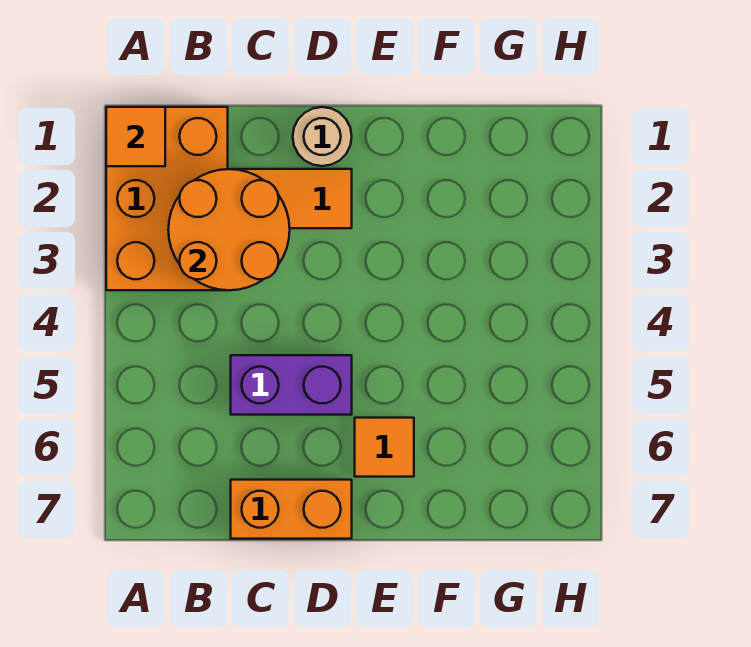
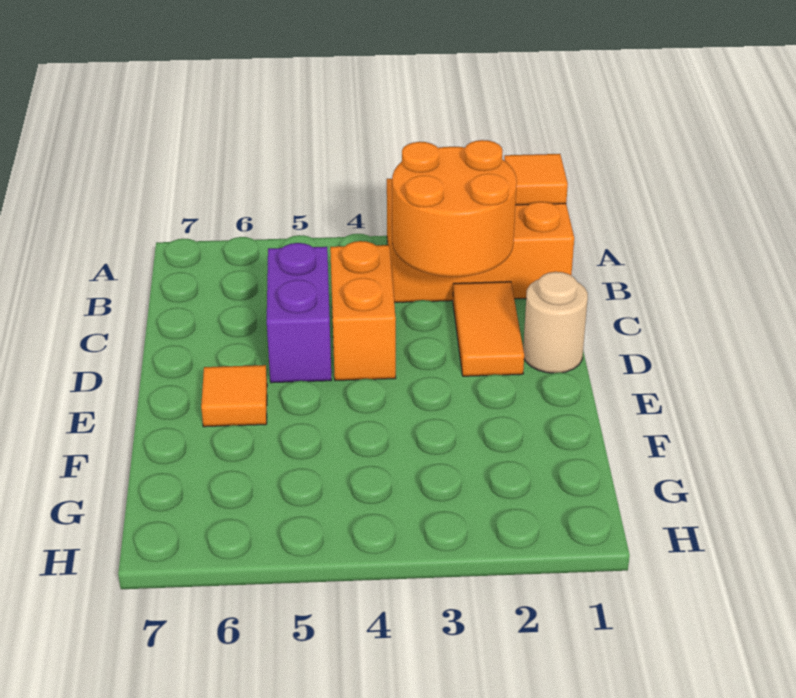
orange brick C7:D7 level 1 -> orange brick C4:D4 level 1

